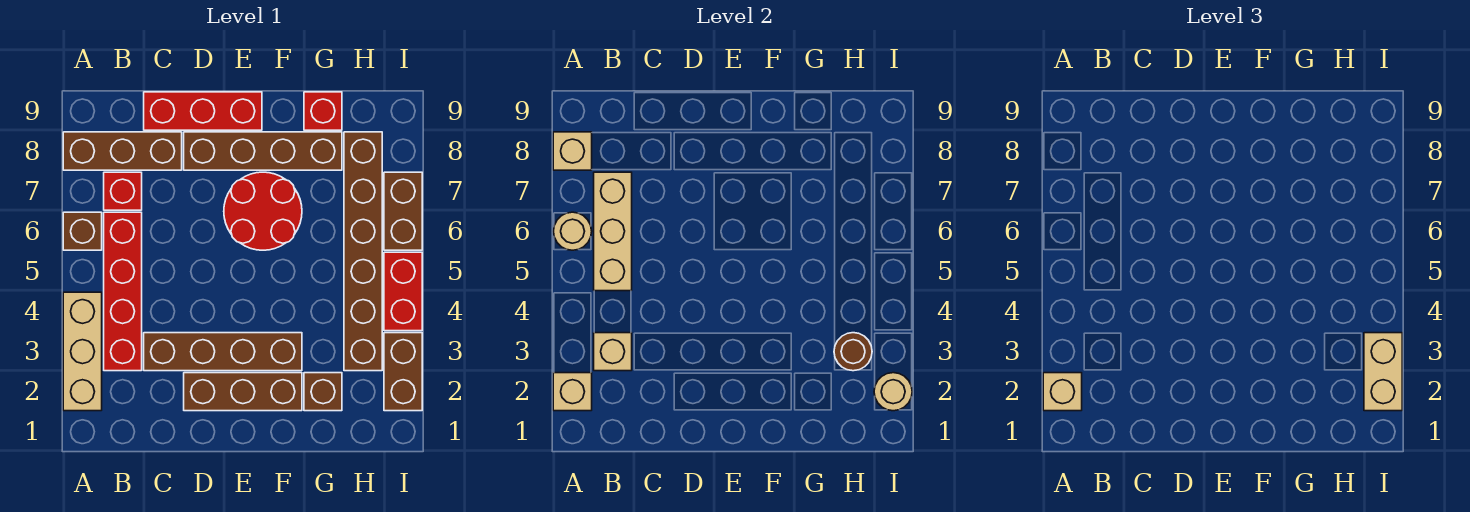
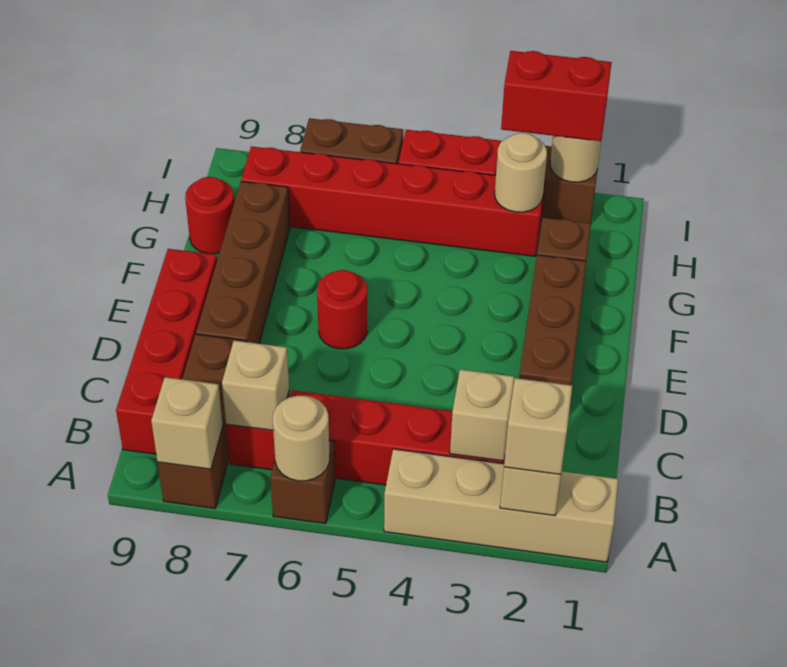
tan brick A2:A4 level 1 -> tan brick A1:A4 level 1
tan brick B5:B7 level 2 -> tan brick B7 level 2
brown brick C3:F3 level 1 -> none
red brick C9:E9 level 1 -> red brick B9:E9 level 1
red round brick E6:F7 level 1 -> red round brick E6 level 1
red brick G9 level 1 -> red round brick G9 level 1
brown brick H3:H8 level 1 -> red brick H3:H8 level 1
brown round brick H3 level 2 -> tan round brick H3 level 2
tan brick I2:I3 level 3 -> red brick I2:I3 level 3

